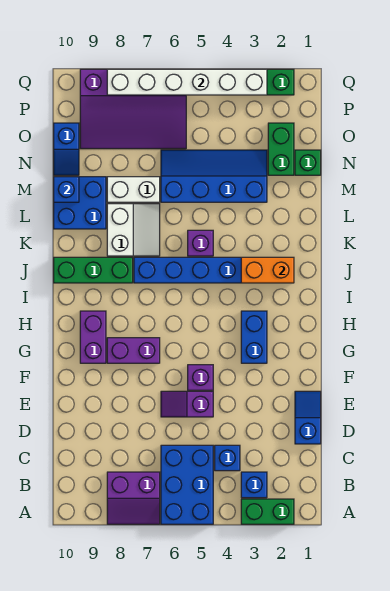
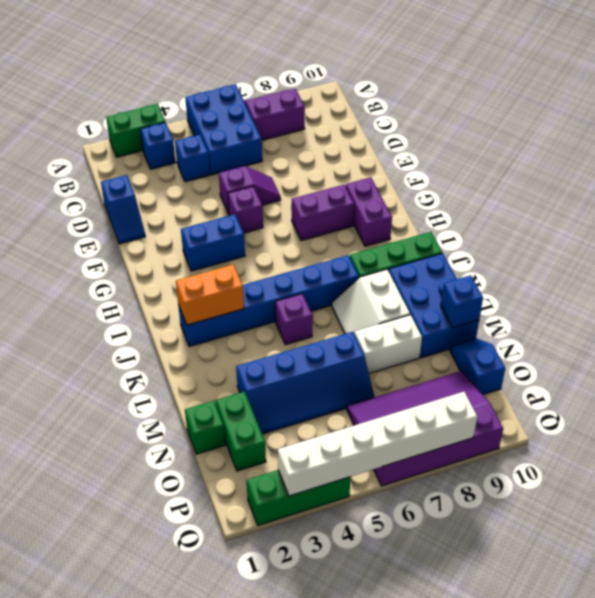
blue brick G3:H3 level 1 -> blue brick G3:G4 level 1
blue brick L9:M10 level 1 -> blue brick K9:M10 level 1

